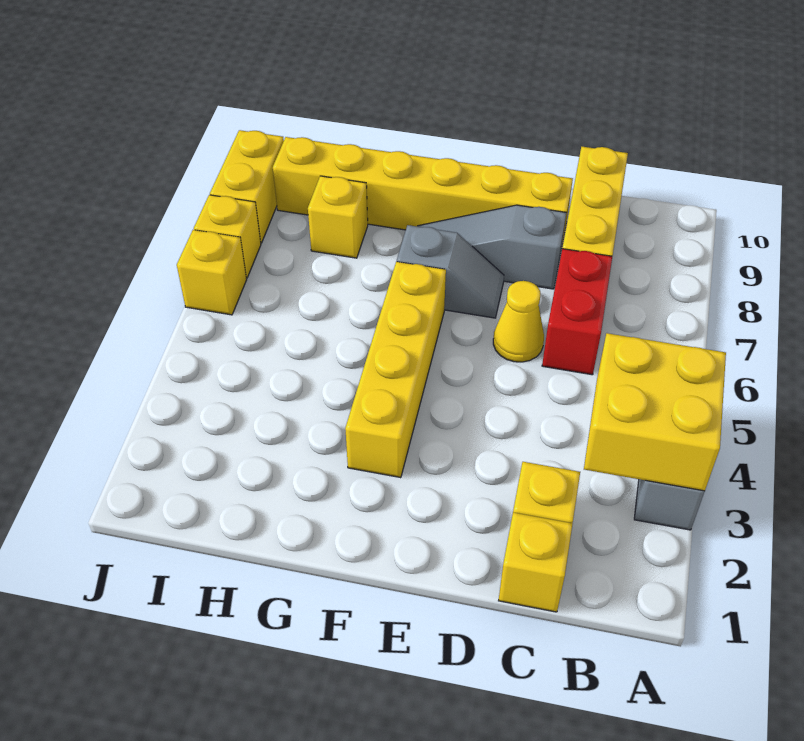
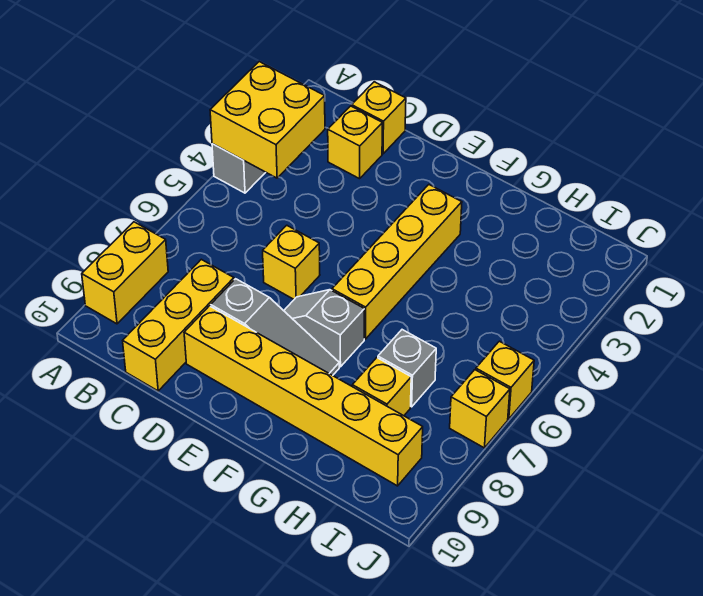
red brick C6:C7 level 1 -> none
yellow cone D6 level 1 -> yellow brick D6 level 1
none -> grey brick H7 level 1
yellow brick J8:J9 level 1 -> yellow brick A8:A9 level 1

